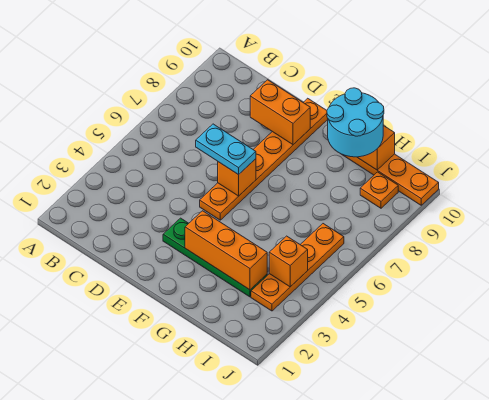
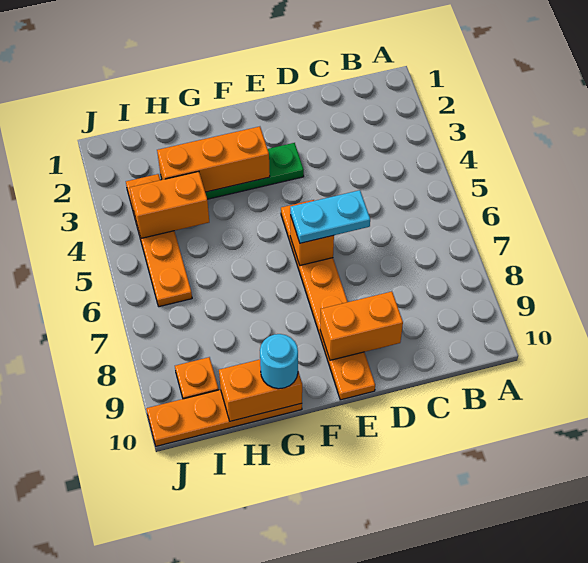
cyan round brick G9:H10 level 3 -> cyan round brick G10 level 3
orange brick I4 level 2 -> orange brick H4:I4 level 2

